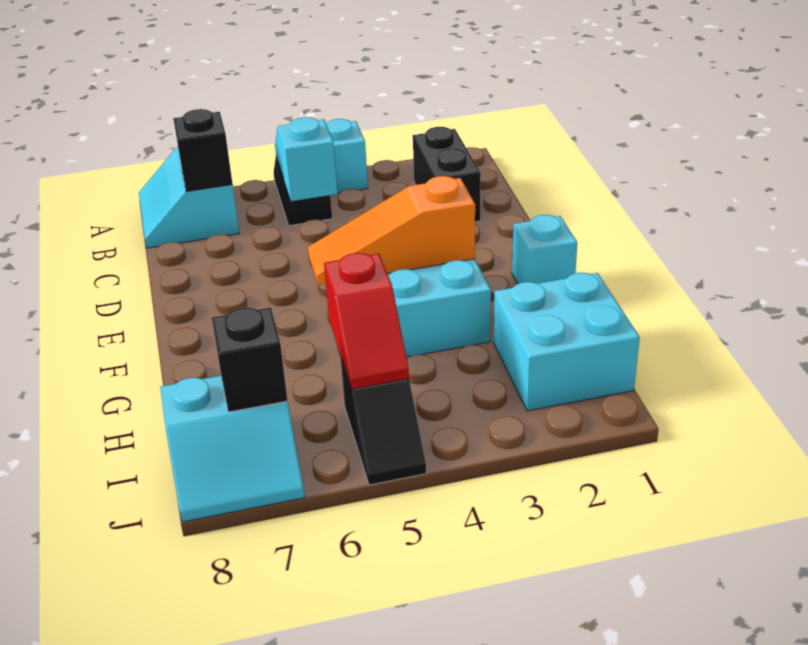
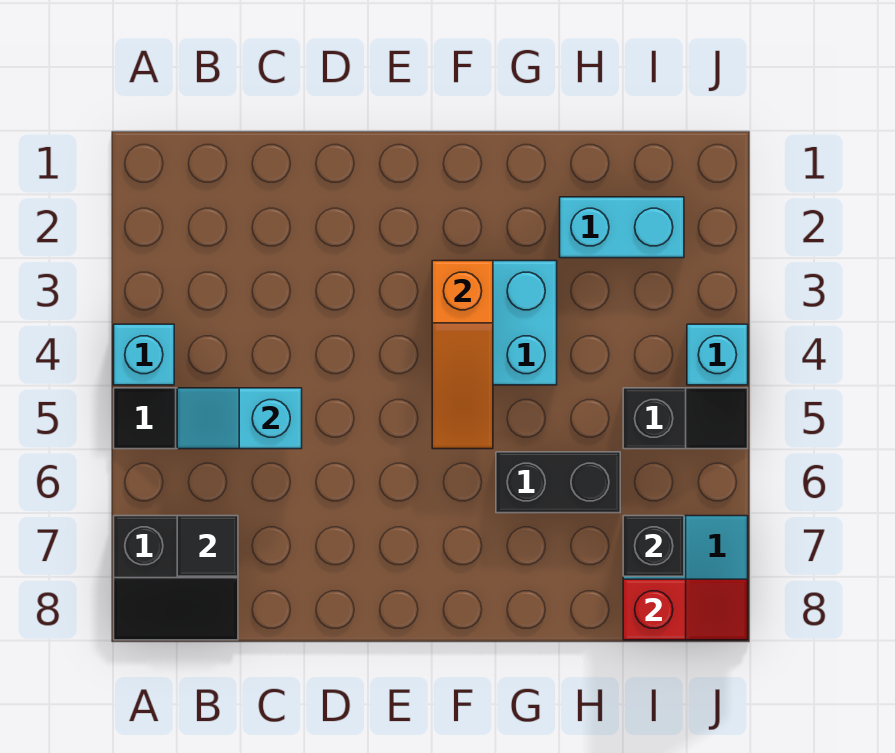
cyan slope A7:B8 level 1 top 7 -> black slope A7:B8 level 1 top 7
black brick B2:C2 level 1 -> black brick G6:H6 level 1
black brick B7 level 2 -> black tile B7 level 2
cyan brick F1 level 1 -> cyan brick J4 level 1
cyan brick H1:I2 level 1 -> cyan brick H2:I2 level 1
red slope H5:I5 level 2 top H -> red slope I8:J8 level 2 top I

